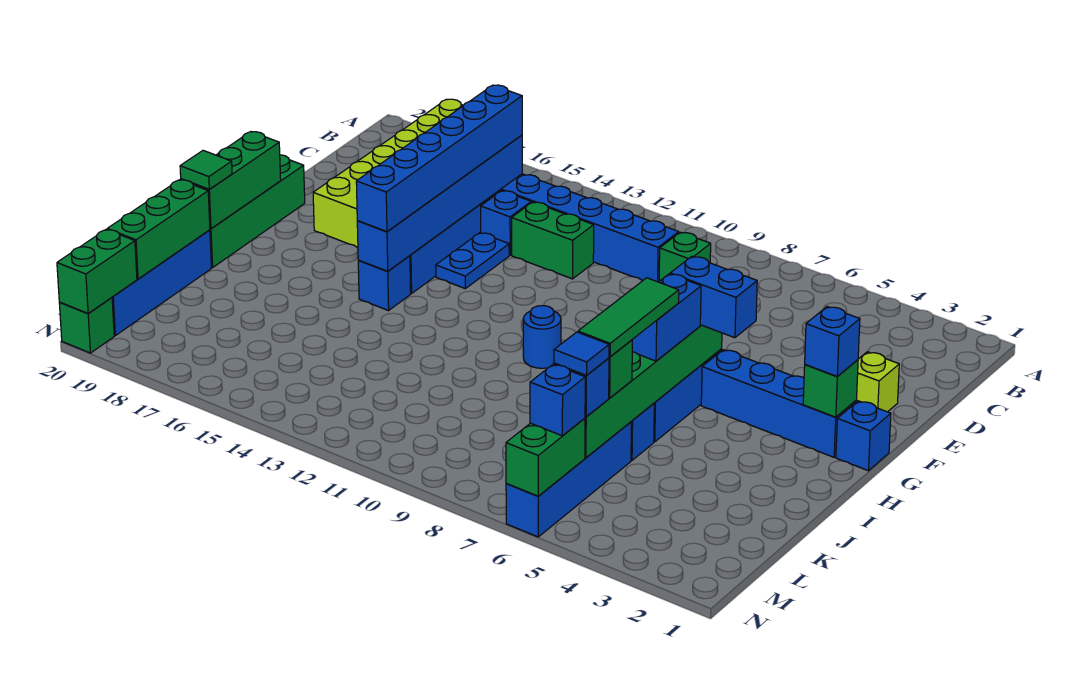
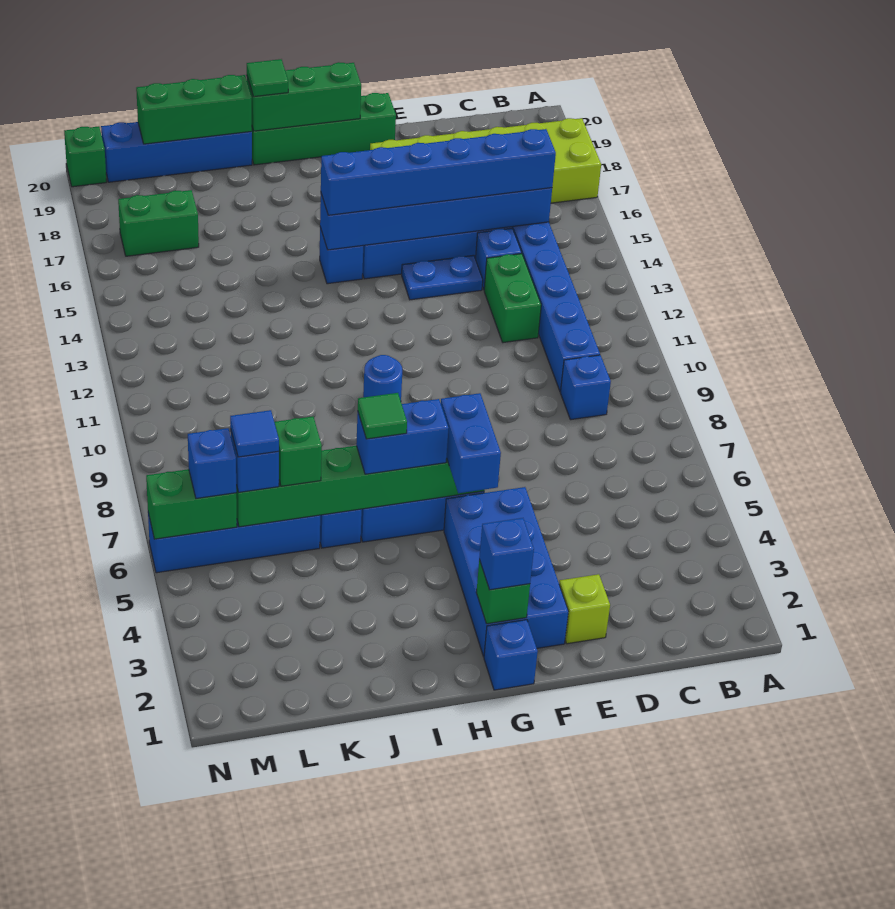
green brick C9 level 1 -> blue brick C9 level 1
blue brick G2:G5 level 1 -> blue brick F2:G5 level 1
green tile I6:K6 level 4 -> green tile I6 level 4
green brick M20:N20 level 2 -> green brick L17:M17 level 1

